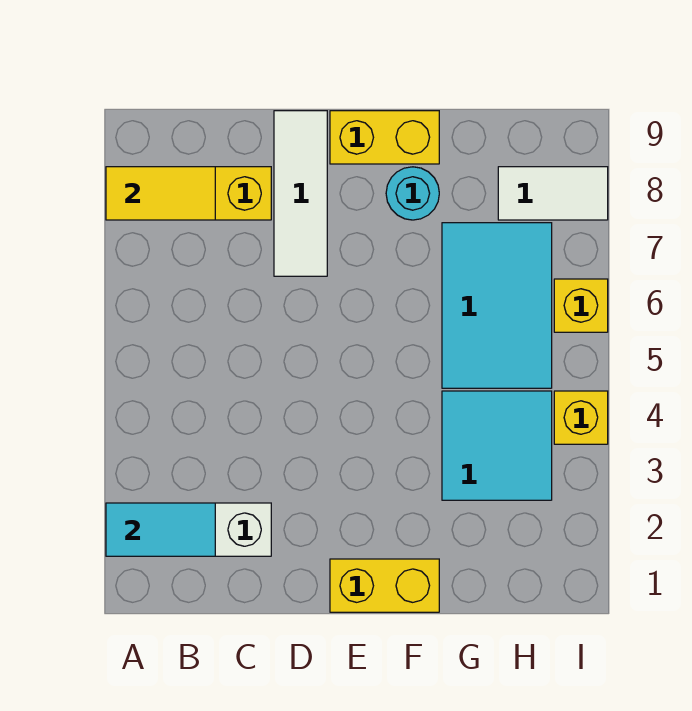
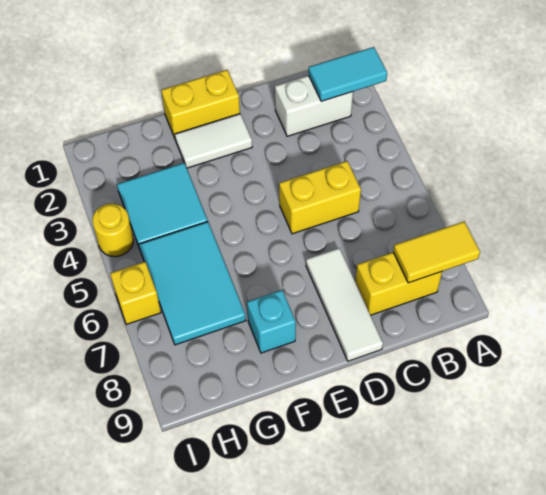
yellow brick E9:F9 level 1 -> yellow brick C5:D5 level 1
cyan round brick F8 level 1 -> cyan brick F8 level 1
white tile H8:I8 level 1 -> white tile E2:F2 level 1
yellow brick I4 level 1 -> yellow round brick I4 level 1

